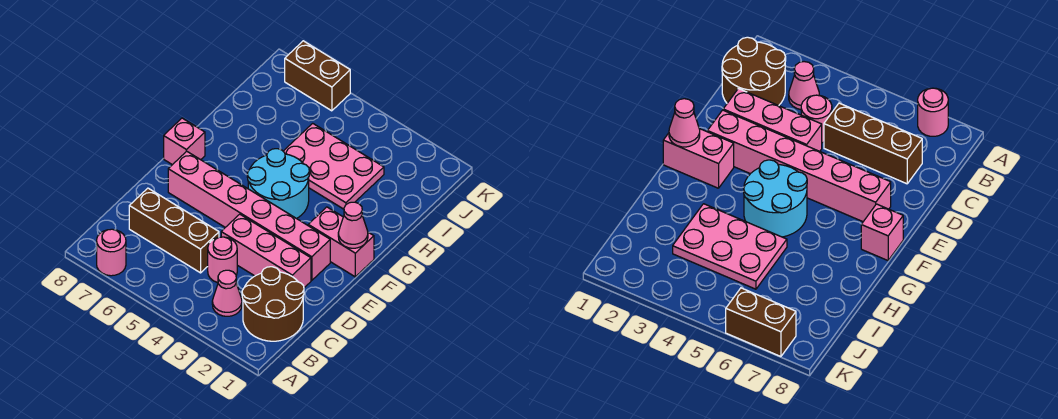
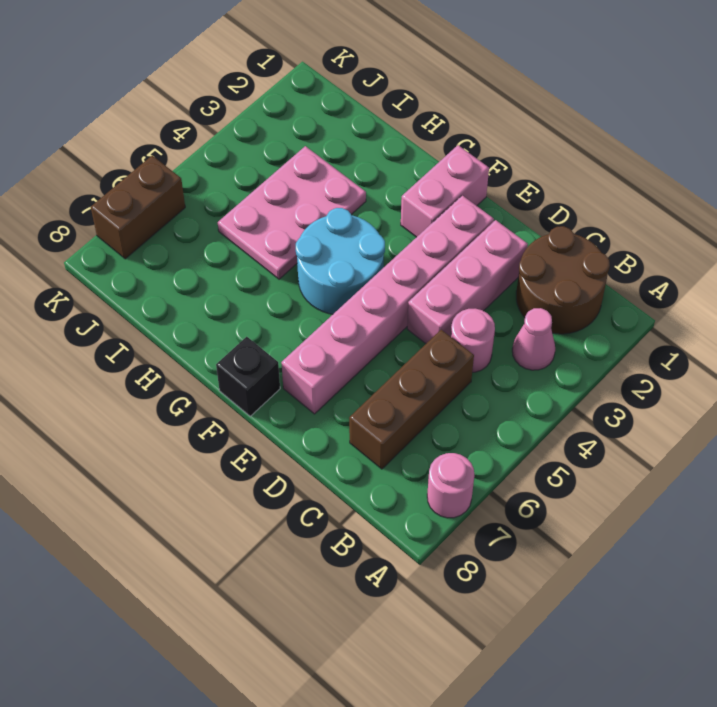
pink cone F1 level 2 -> none
pink brick F8 level 1 -> black brick F8 level 1

